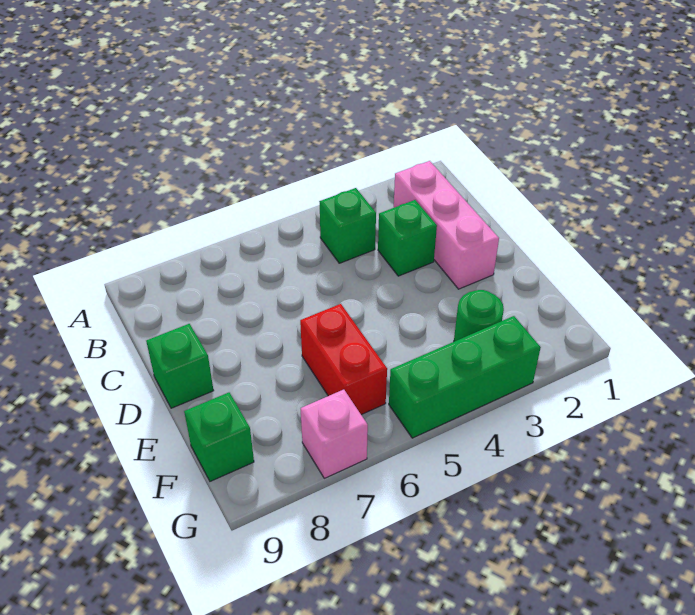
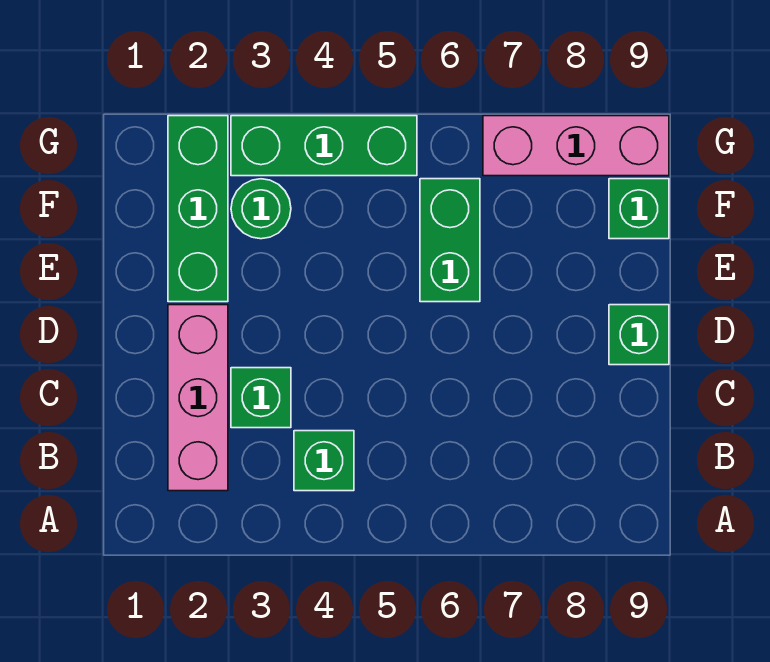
none -> green brick E2:G2 level 1
red brick E6:F6 level 1 -> green brick E6:F6 level 1
pink brick G7 level 1 -> pink brick G7:G9 level 1

